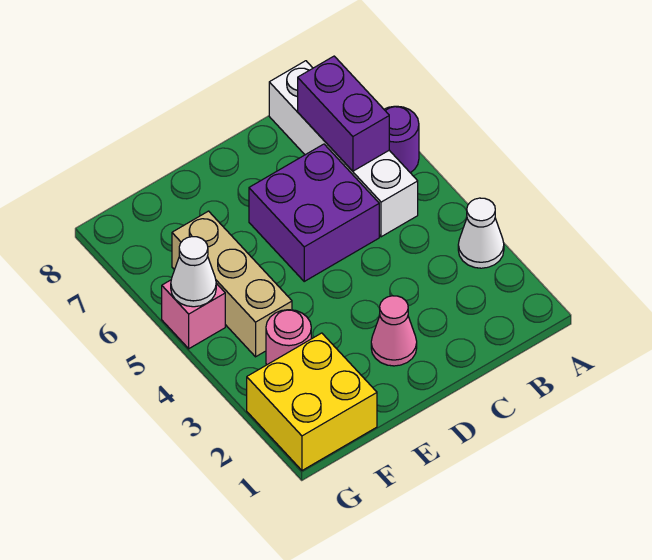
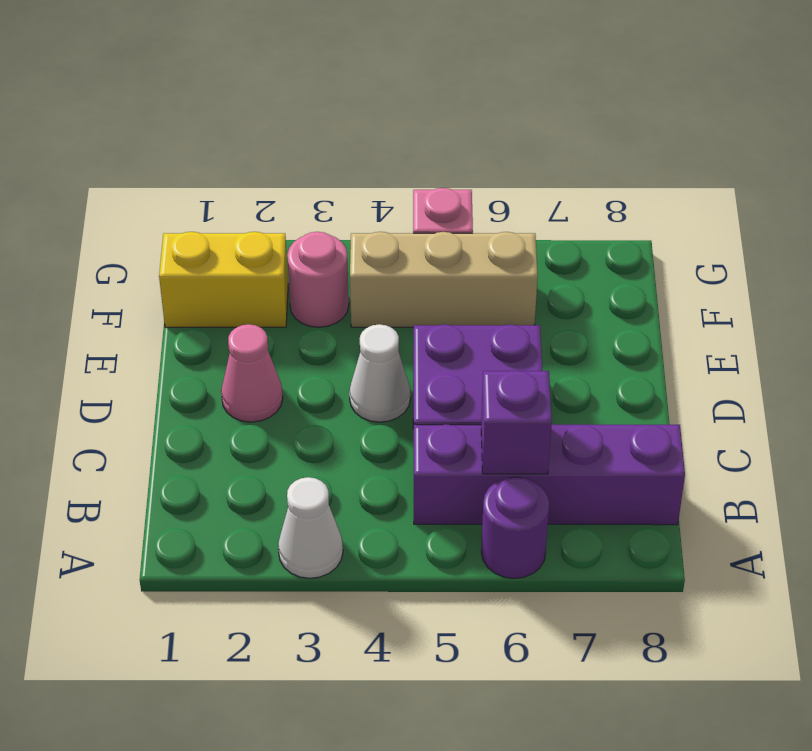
white brick B5:B8 level 1 -> purple brick B5:B8 level 1
purple brick B6:B7 level 2 -> purple brick B6 level 2
yellow brick F1:G2 level 1 -> yellow brick F1:F2 level 1
white cone G5 level 2 -> white cone D4 level 1

